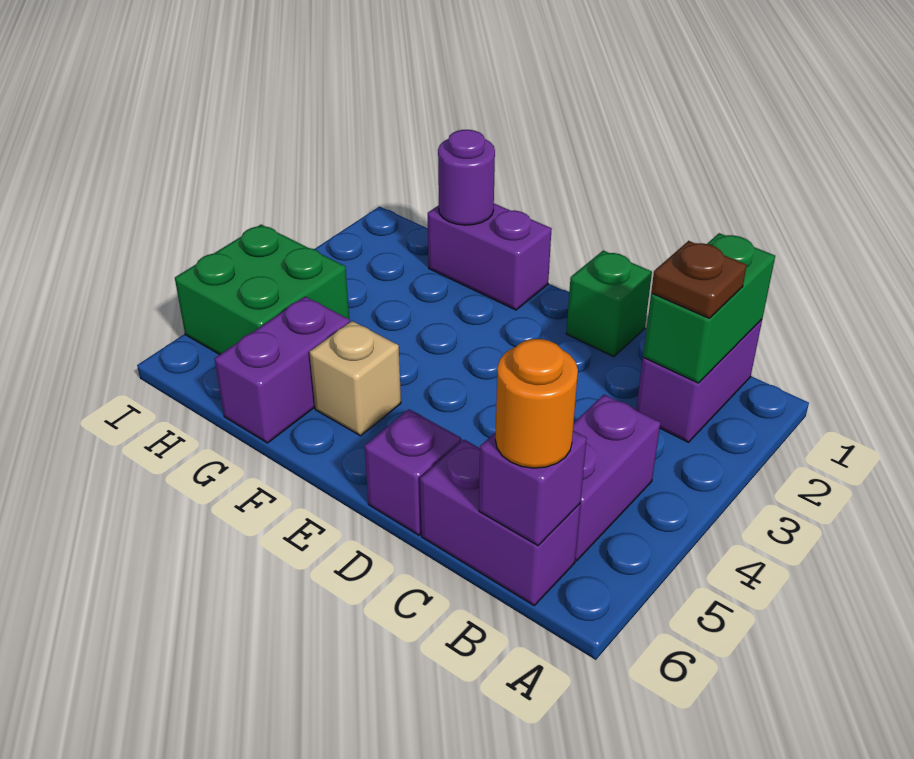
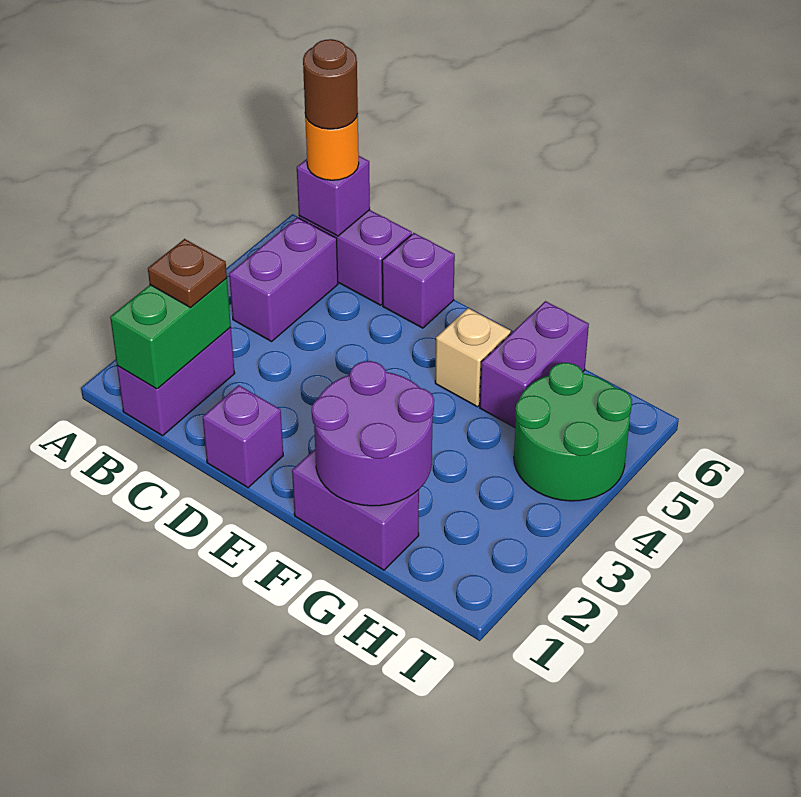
none -> brown round brick B6 level 4
green brick D1 level 1 -> purple brick D1 level 1
purple round brick G1 level 2 -> purple round brick F1:G2 level 2
green brick H4:I5 level 1 -> green round brick H4:I5 level 1

